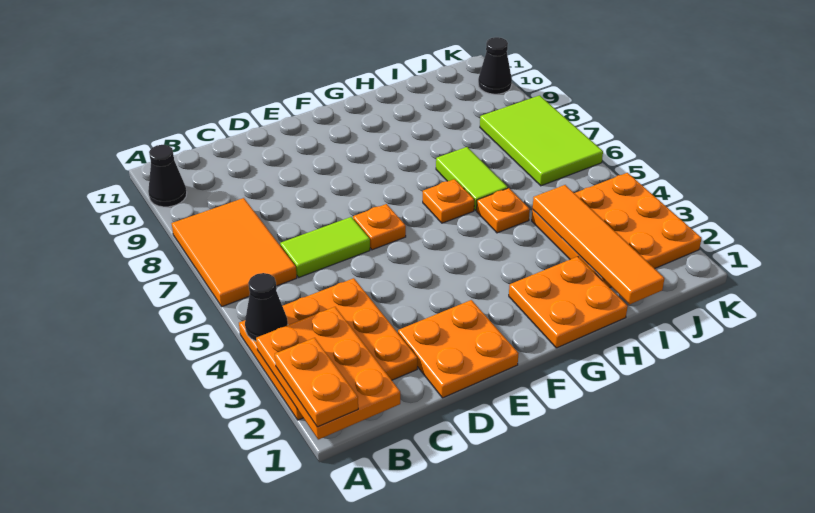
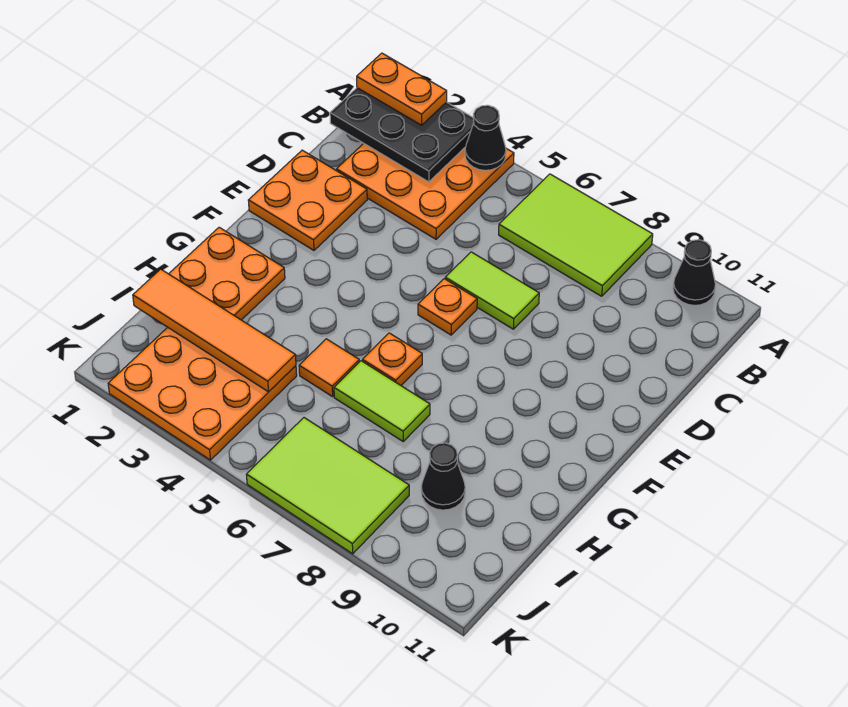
orange plate A1:B3 level 2 -> black plate A1:B3 level 2
orange tile A6:B8 level 1 -> lime tile A6:B8 level 1
lime tile C6:D6 level 1 -> lime tile D6:D7 level 1
orange plate H5 level 1 -> orange tile H5 level 1
black cone K10 level 1 -> black cone I9 level 1

